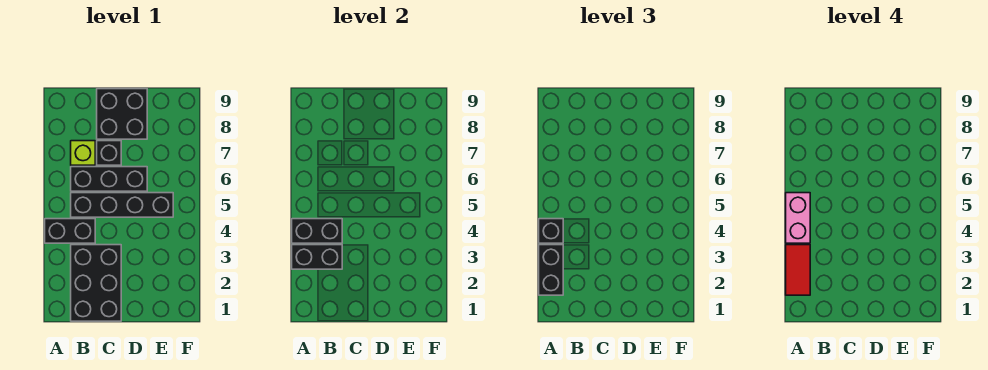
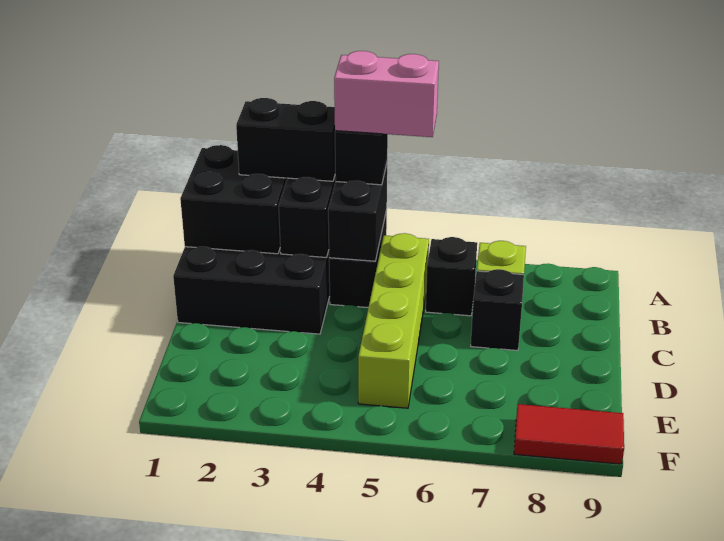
red tile A2:A3 level 4 -> red tile F8:F9 level 1
black brick B5:E5 level 1 -> lime brick B5:E5 level 1
black brick B6:D6 level 1 -> black brick B6 level 1
black brick C8:D9 level 1 -> black brick A1:B2 level 2

